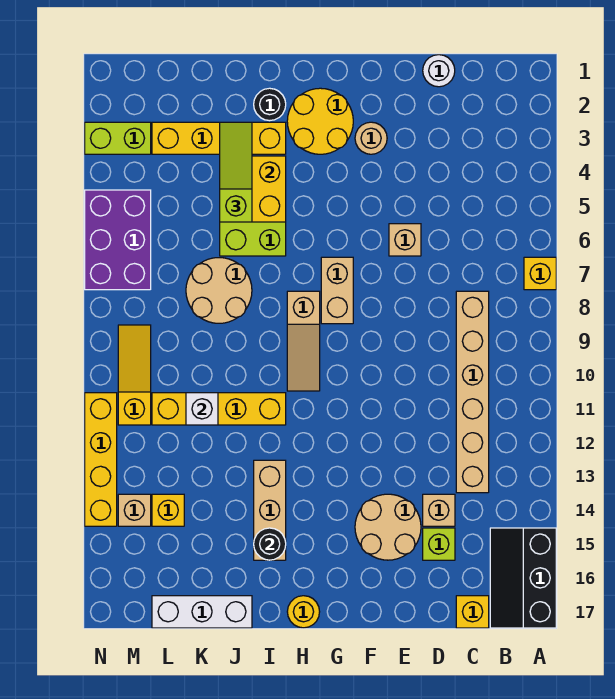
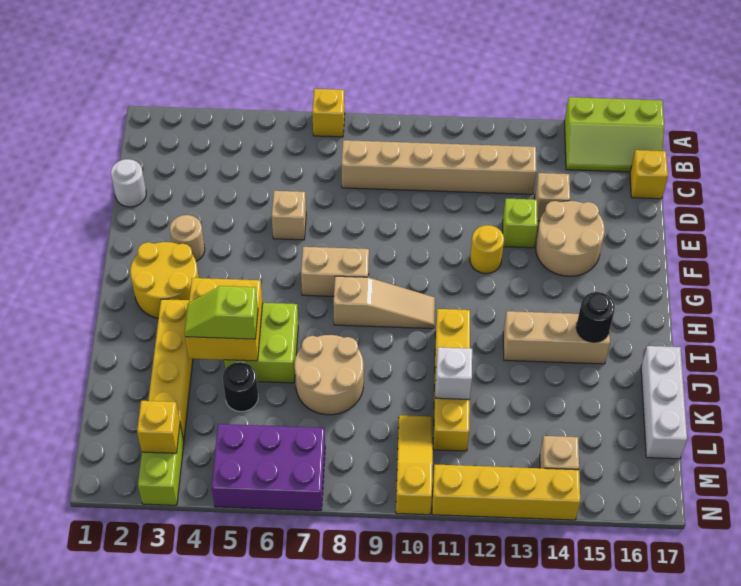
black slope A15:B17 level 1 top A -> lime slope A15:B17 level 1 top A
lime brick D15 level 1 -> lime brick E13 level 1
yellow round brick H17 level 1 -> yellow round brick F12 level 1
black round brick I2 level 1 -> black round brick K5 level 1
lime slope J3:J5 level 3 top 5 -> lime slope J4:J5 level 3 top 5
yellow brick L14 level 1 -> yellow brick M3 level 2
yellow slope M9:M11 level 1 top 11 -> yellow slope L10:N10 level 1 top N

